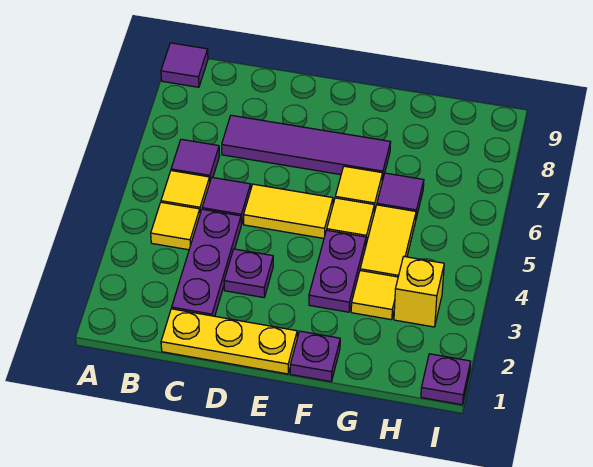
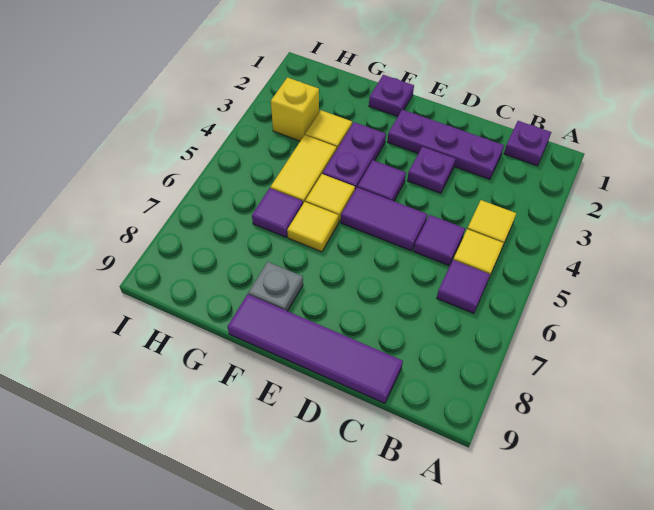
purple tile A9 level 1 -> purple tile E4 level 1
yellow plate C1:E1 level 1 -> none
purple plate C2:C4 level 1 -> purple plate C2:E2 level 1
purple tile C7:F7 level 1 -> purple tile C9:F9 level 1
yellow tile D5:E5 level 1 -> purple tile D5:E5 level 1
none -> grey plate F8 level 1
purple plate I1 level 1 -> purple plate B1 level 1

